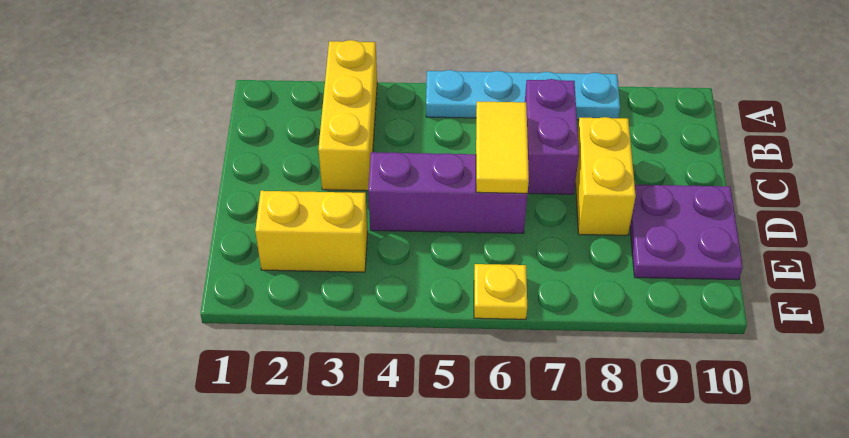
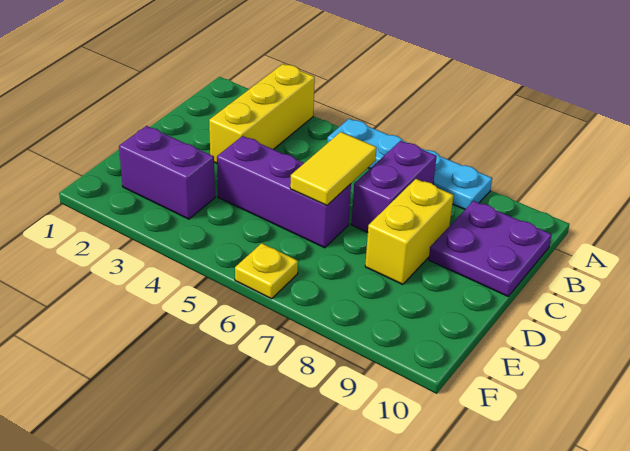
purple plate D9:E10 level 1 -> purple plate B9:C10 level 1
yellow brick E2:E3 level 1 -> purple brick E2:E3 level 1

